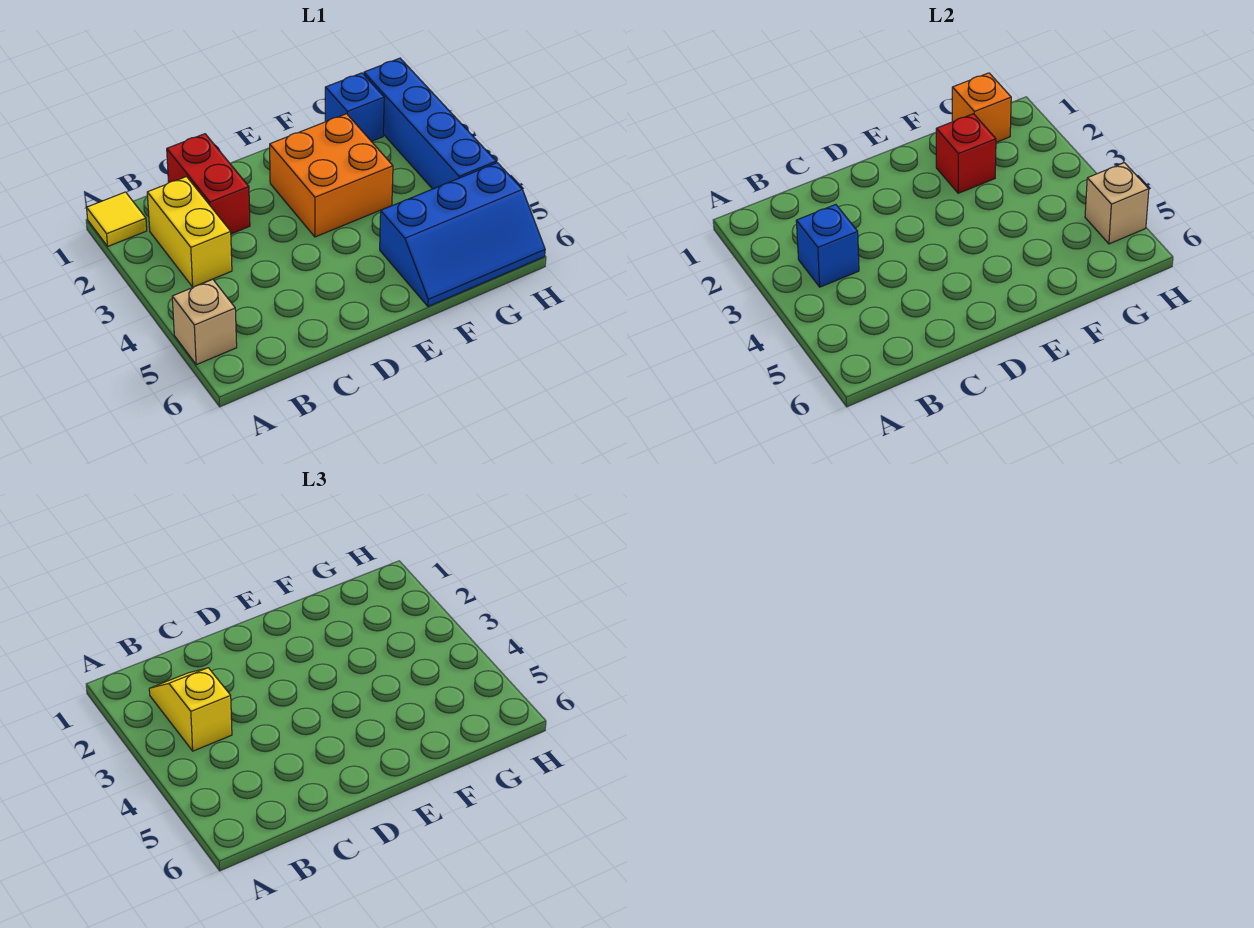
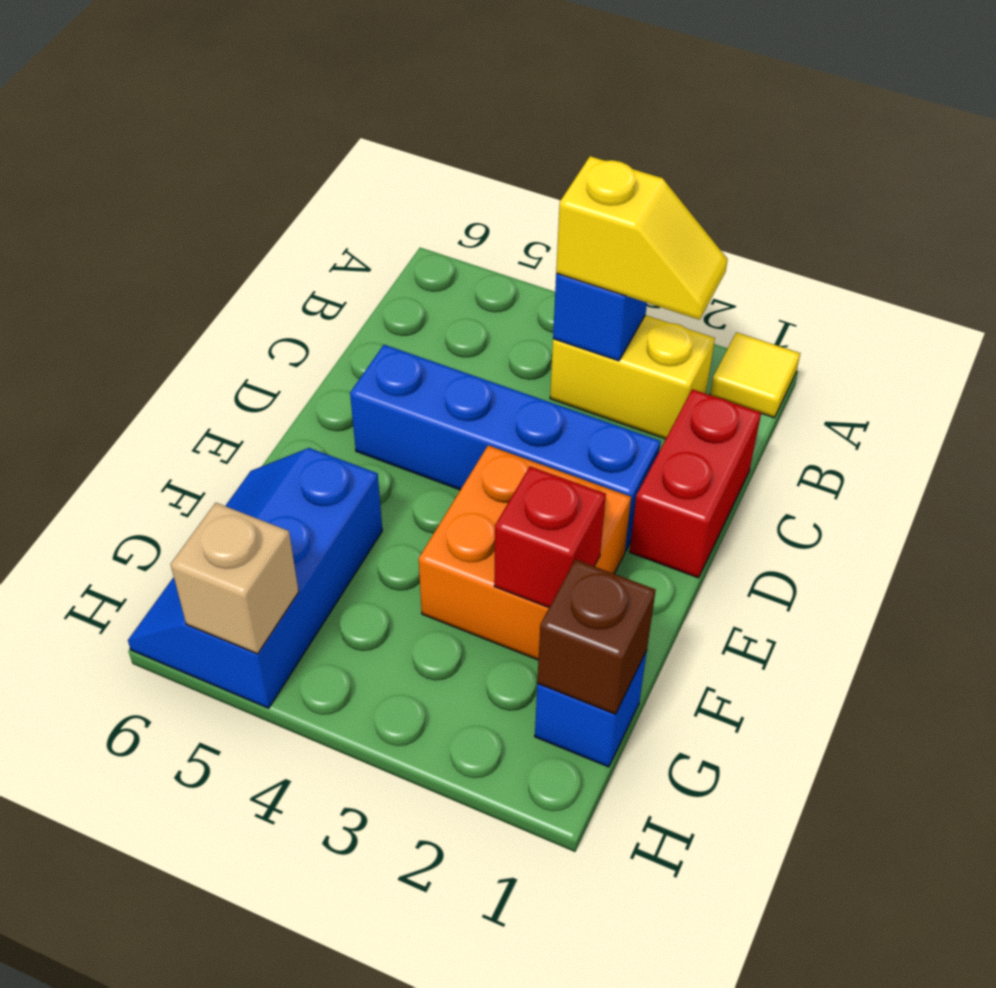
tan brick A5 level 1 -> none
red brick C1:C2 level 1 -> red brick C1:D1 level 1
orange brick G1 level 2 -> brown brick G1 level 2
blue brick H1:H4 level 1 -> blue brick D2:D5 level 1

